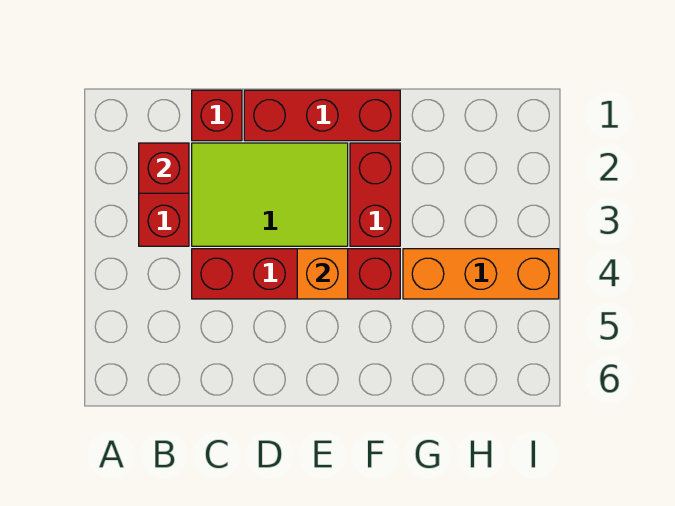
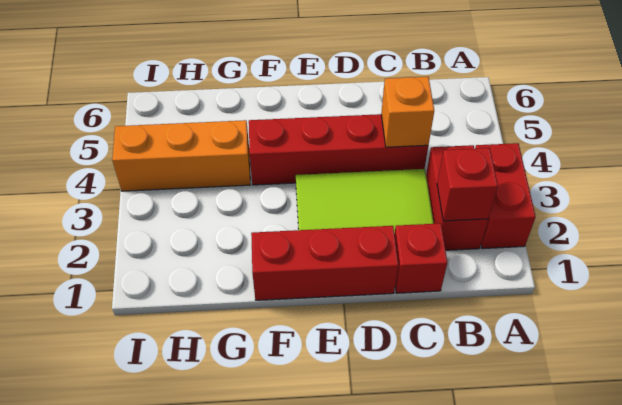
orange brick E4 level 2 -> orange brick C4 level 2
red brick F2:F3 level 1 -> red brick A2:A3 level 1

